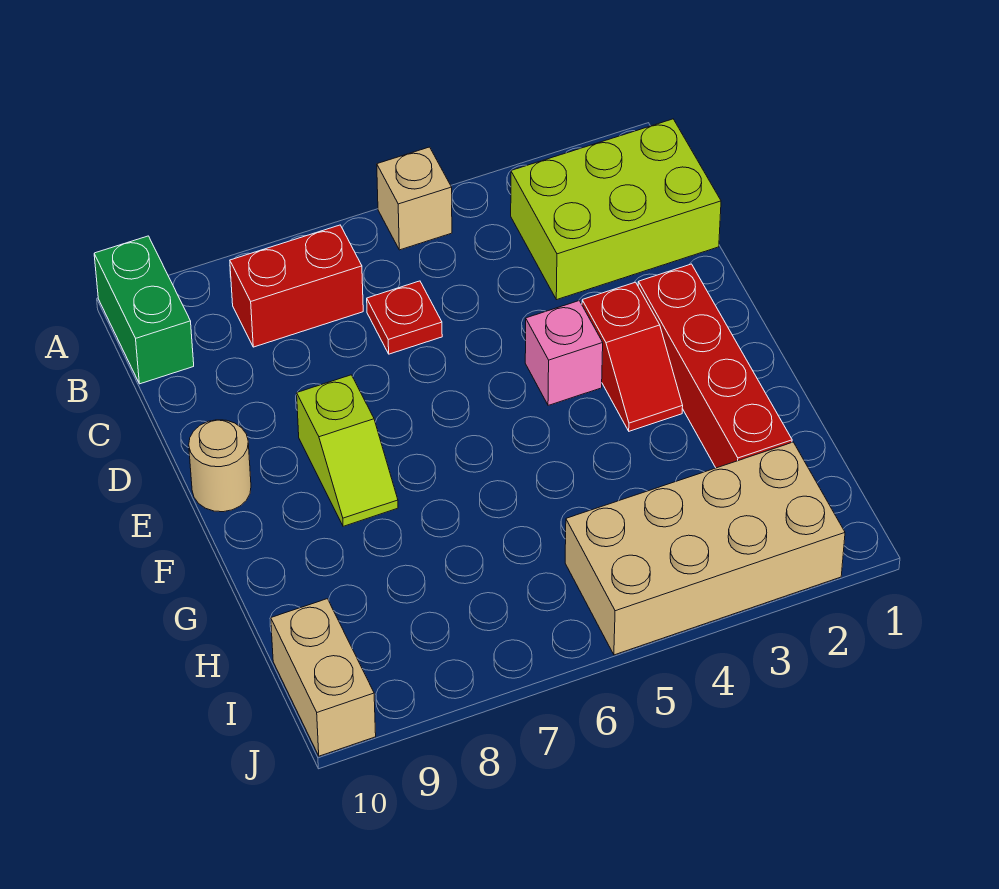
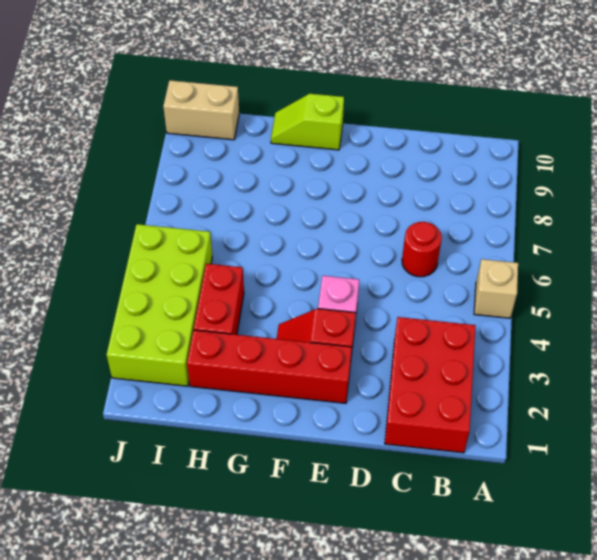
green brick A10:B10 level 1 -> none
lime brick B1:C3 level 1 -> red brick B1:C3 level 1
red brick B7:B8 level 1 -> red brick H3:H4 level 1
red plate C6 level 1 -> red round brick C6 level 1
lime slope E8:F8 level 1 top E -> lime slope F10:G10 level 1 top F
tan round brick E10 level 1 -> none
tan brick I2:J5 level 1 -> lime brick I2:J5 level 1

